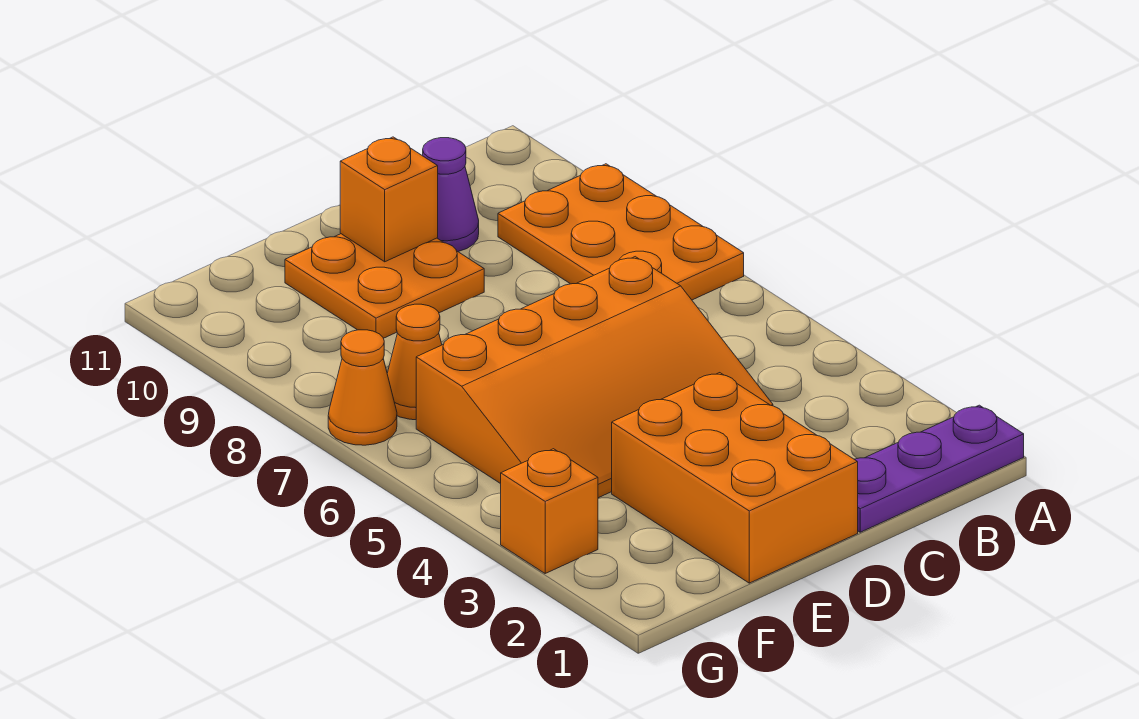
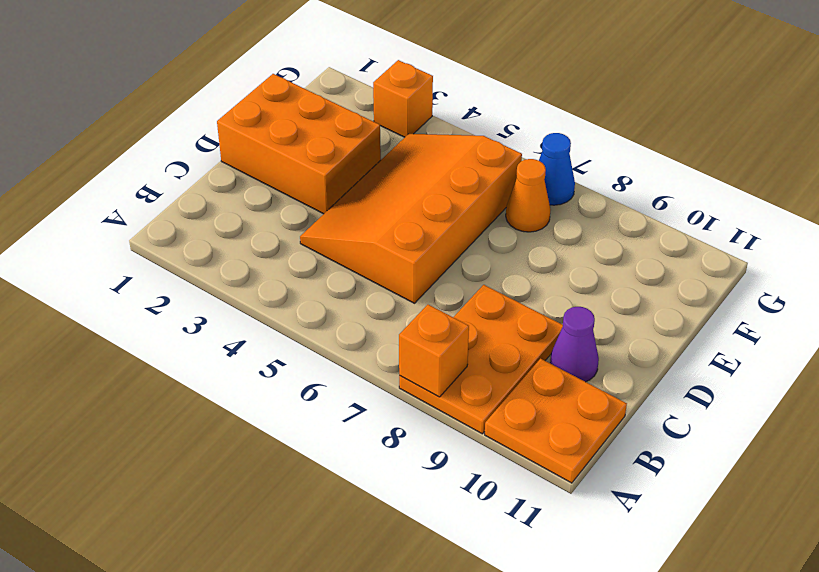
purple plate A1:C1 level 1 -> none
orange plate A7:B9 level 1 -> orange plate A8:C9 level 1
orange plate D9:E10 level 1 -> orange plate A10:B11 level 1
orange brick D10 level 2 -> orange brick A8 level 2
orange cone G7 level 1 -> blue cone G7 level 1

